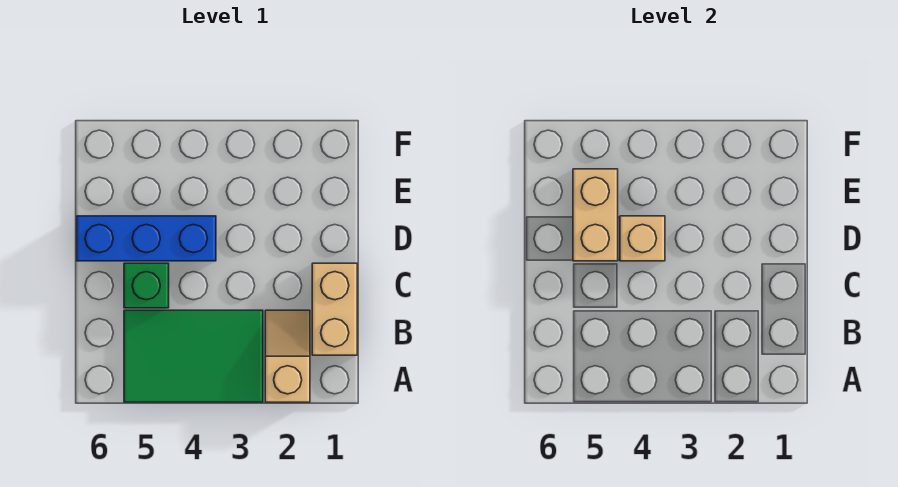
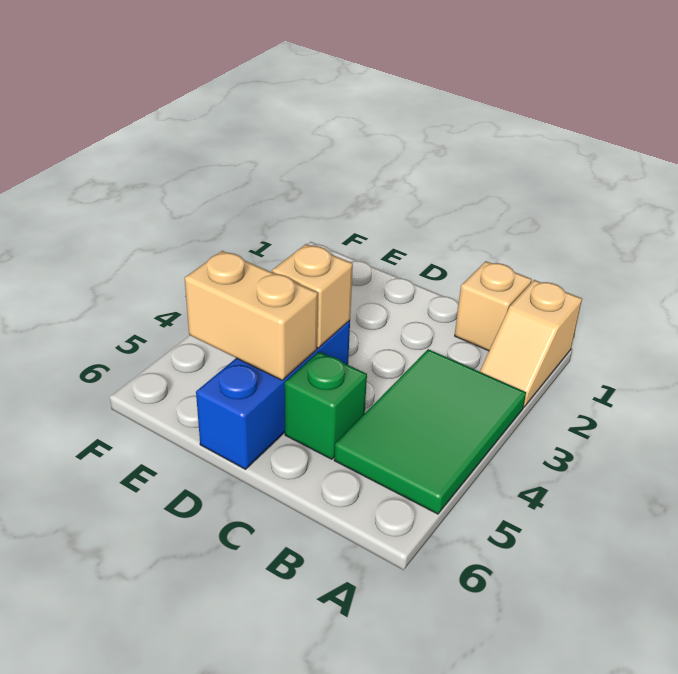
tan slope A2:B2 level 1 top A -> tan slope A1:A2 level 1 top 1
tan brick B1:C1 level 1 -> tan brick B1 level 1

